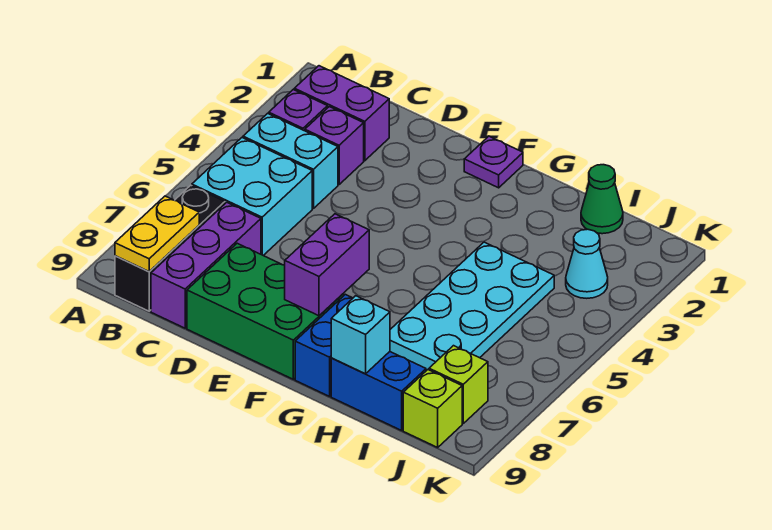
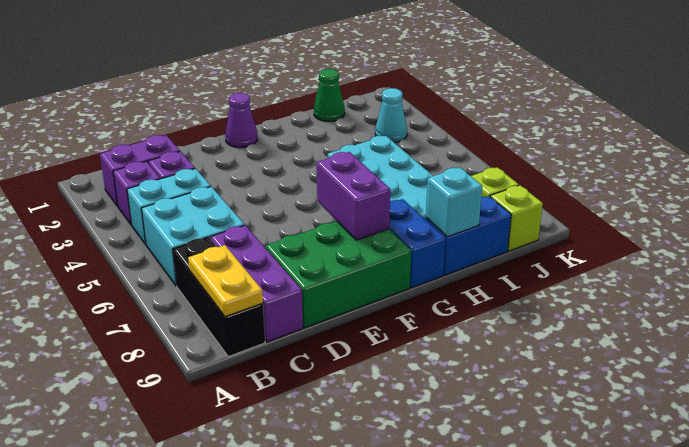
purple plate F1 level 1 -> purple cone F1 level 1

